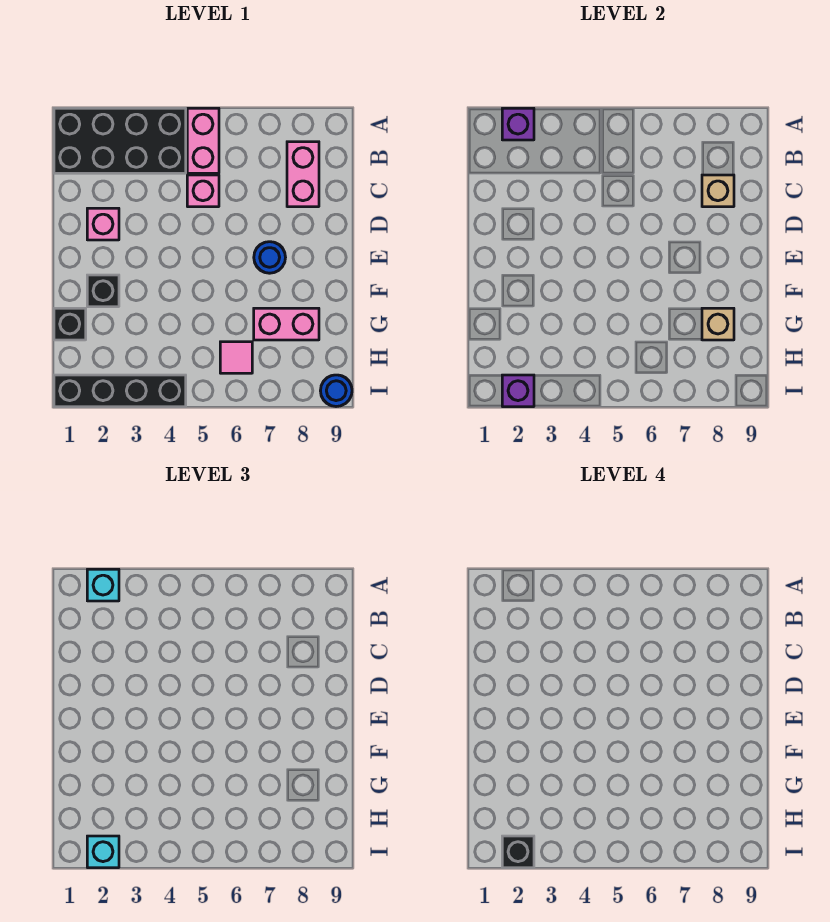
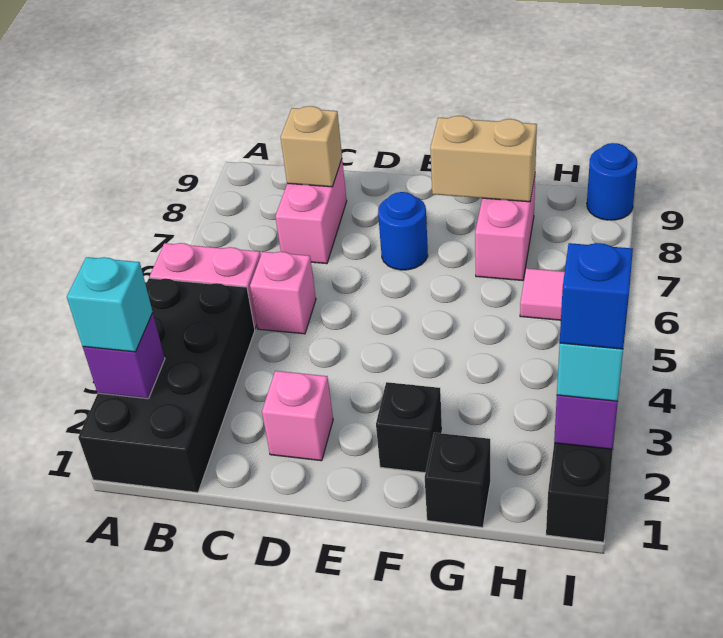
pink brick B8:C8 level 1 -> pink brick C7:C8 level 1
tan brick G8 level 2 -> tan brick F8:G8 level 2
black brick I2 level 4 -> blue brick I2 level 4

